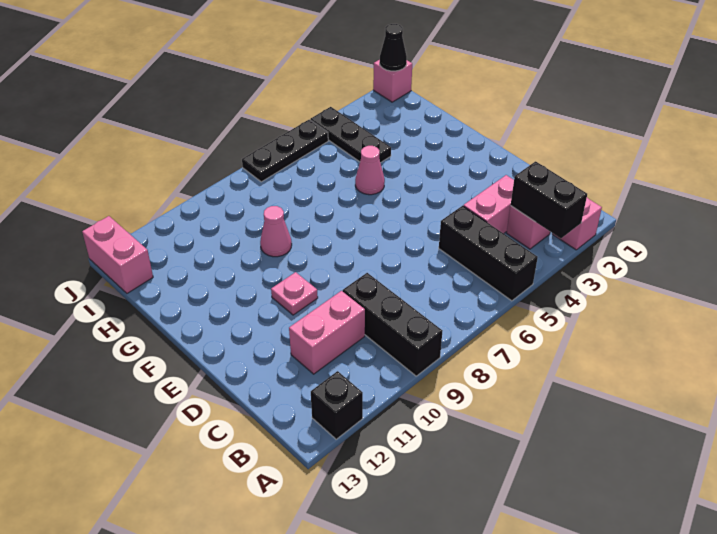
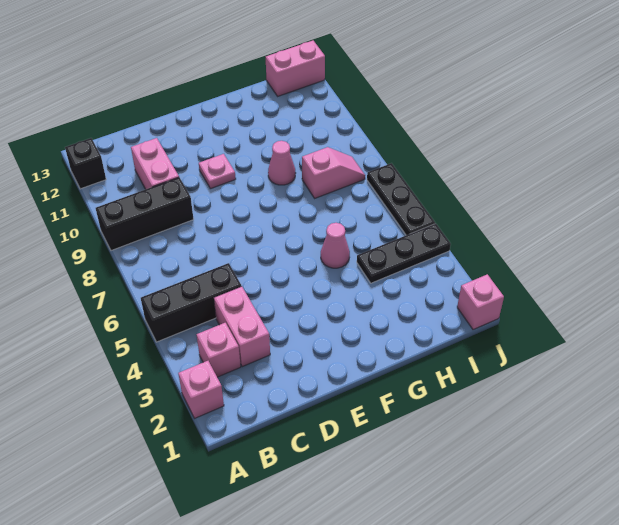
black brick A3:B3 level 2 -> none
none -> pink slope H8:I8 level 1 top H
black cone J1 level 2 -> none

